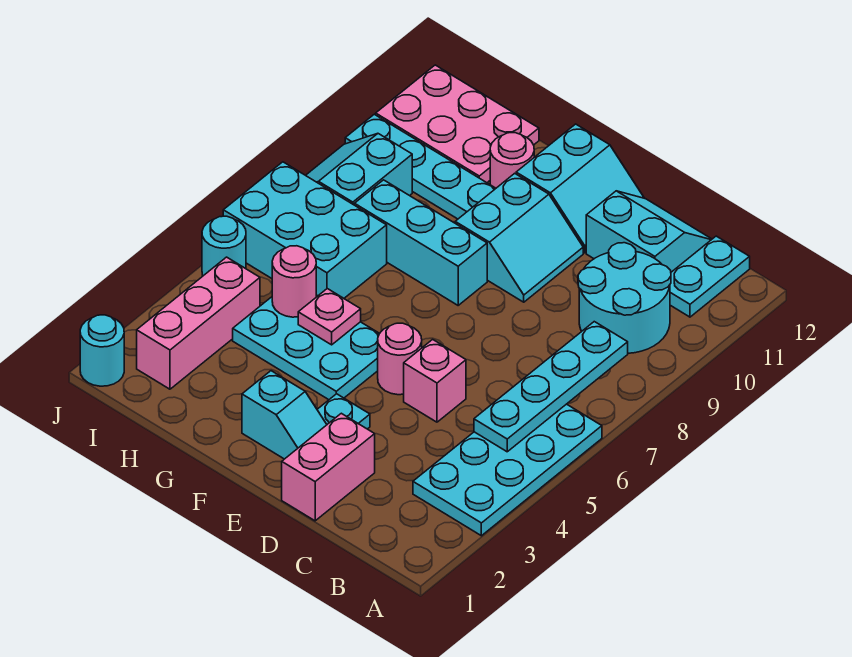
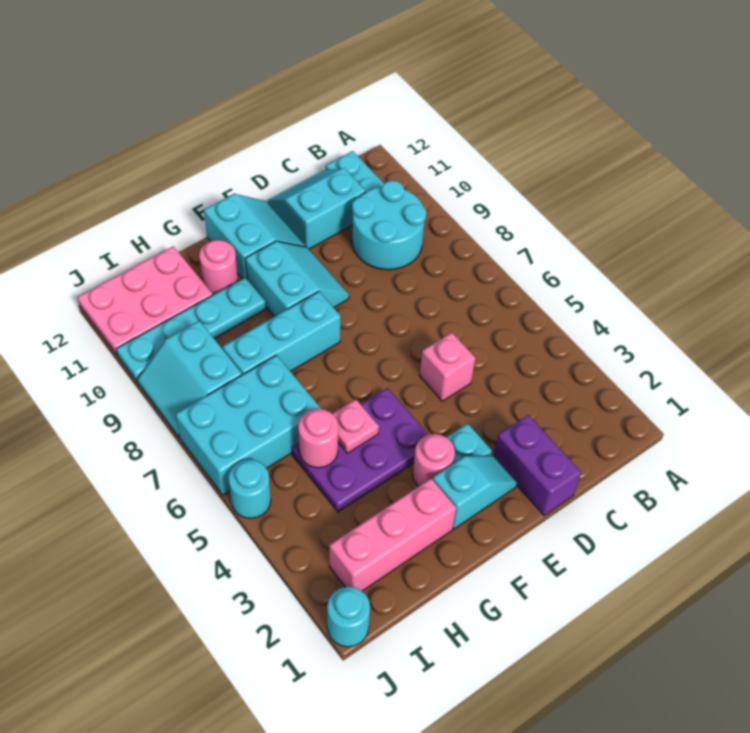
cyan plate A3:B6 level 1 -> none
cyan plate B5:B8 level 2 -> none
pink brick D1:D2 level 1 -> purple brick D1:D2 level 1
pink round brick E5 level 1 -> pink round brick F3 level 1
cyan plate F4:H5 level 1 -> purple plate F4:H5 level 1
pink brick I2:I4 level 1 -> pink brick G2:I2 level 1

